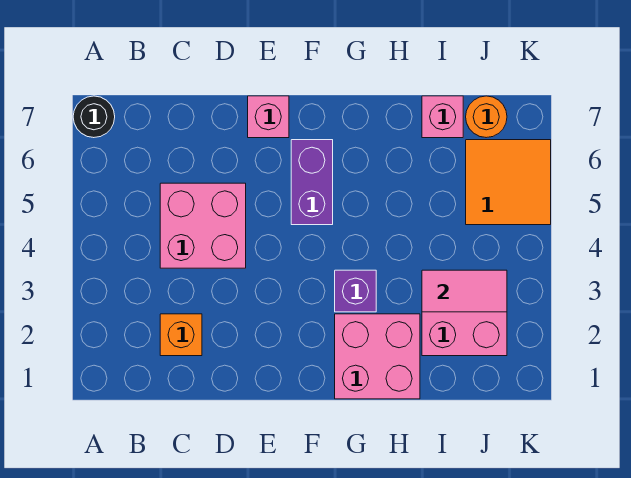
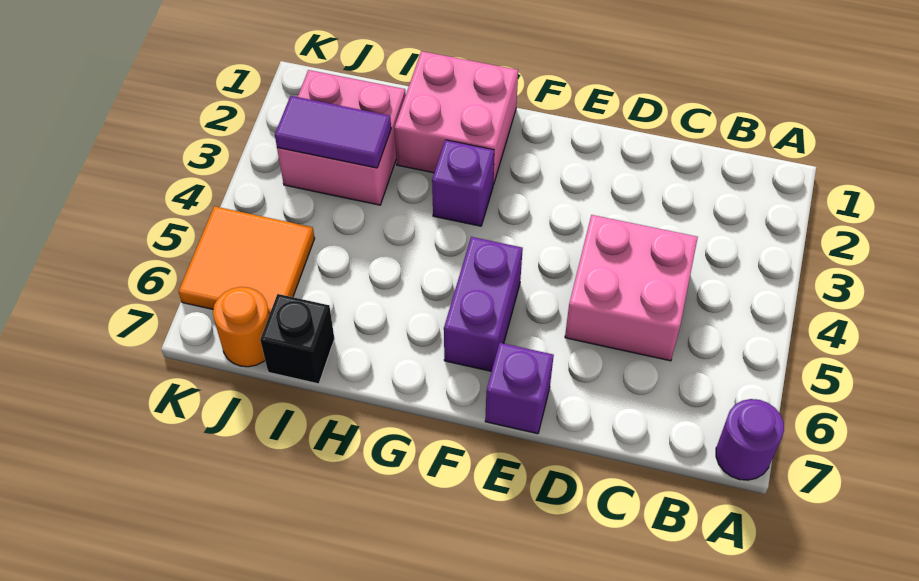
black round brick A7 level 1 -> purple round brick A7 level 1
orange brick C2 level 1 -> none
pink brick E7 level 1 -> purple brick E7 level 1
pink tile I3:J3 level 2 -> purple tile I3:J3 level 2
pink brick I7 level 1 -> black brick I7 level 1

